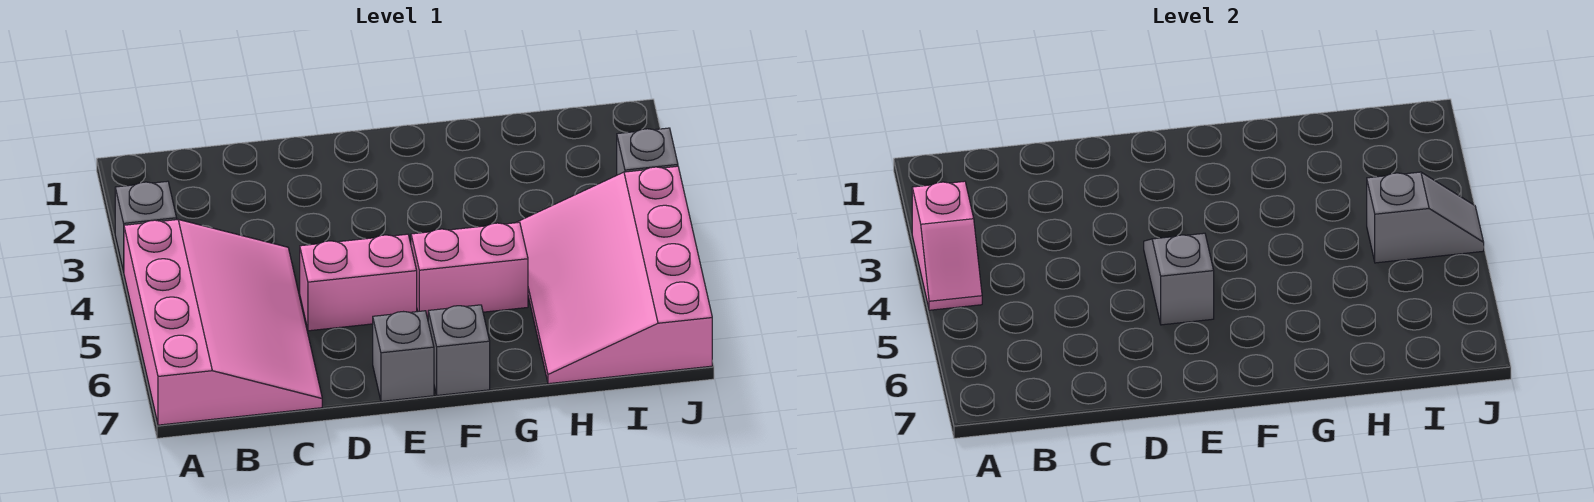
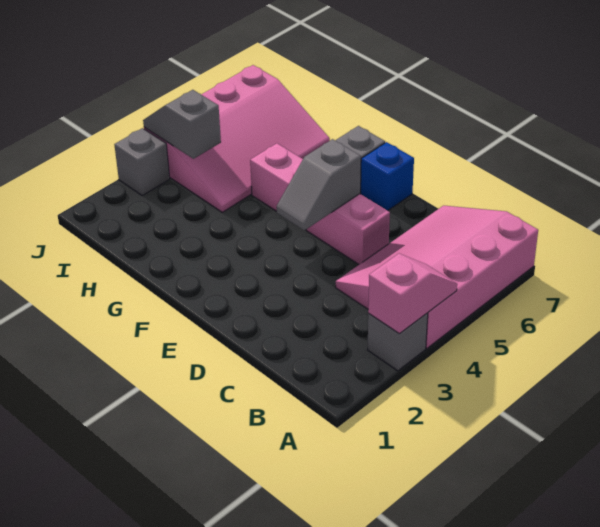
grey brick E7 level 1 -> blue brick E7 level 1

